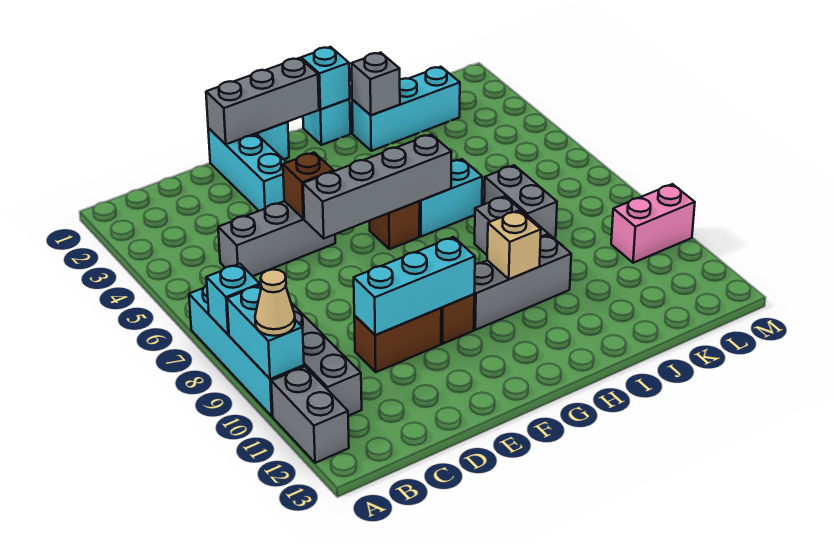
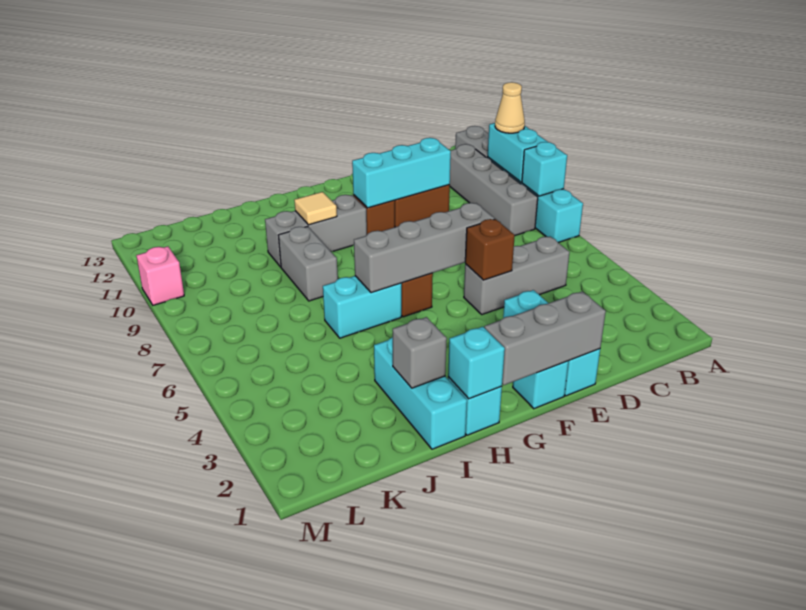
tan brick H10 level 2 -> tan tile H10 level 2
cyan brick I2:K2 level 1 -> cyan brick I1:I3 level 1
grey brick J7:J8 level 1 -> none
pink brick L10:M10 level 1 -> pink brick M10 level 1

